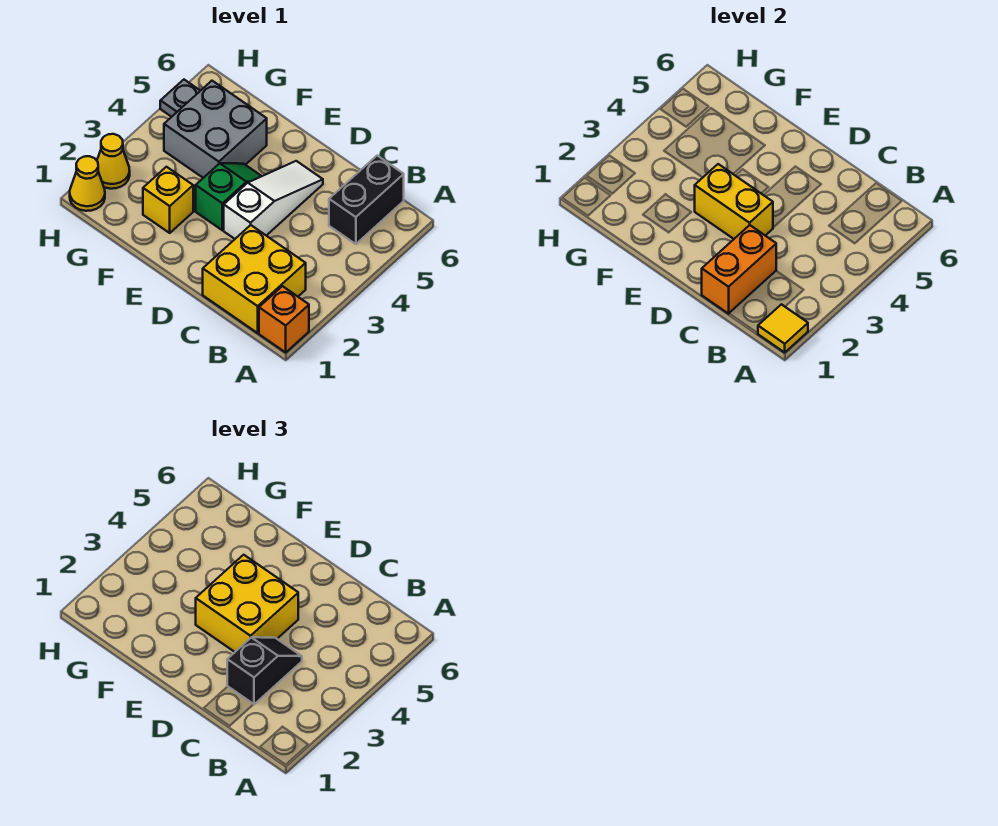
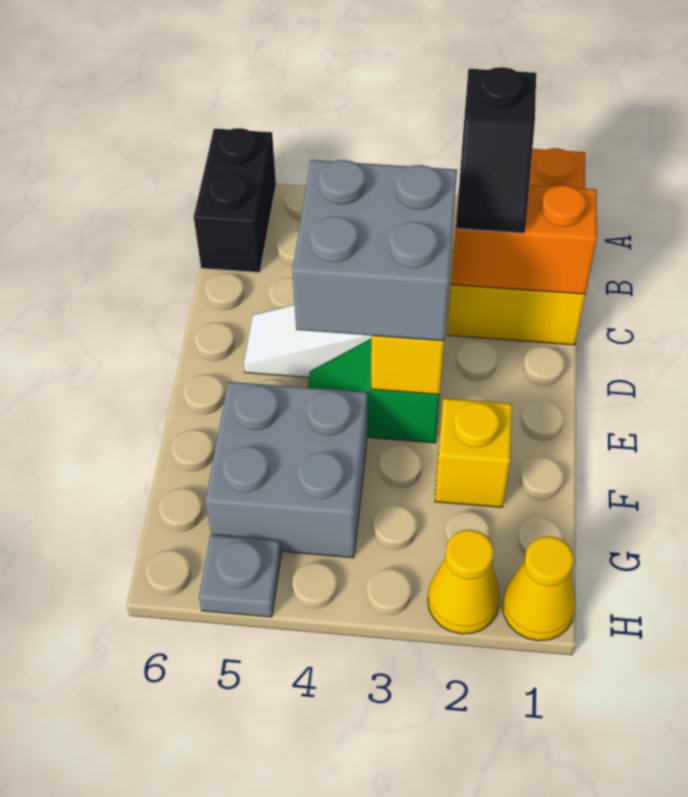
yellow tile A1 level 2 -> none
black brick B5:B6 level 1 -> black brick A6:B6 level 1
black slope C2:C3 level 3 top 2 -> black slope B2:C2 level 3 top B
yellow brick D3:E4 level 3 -> grey brick D3:E4 level 3

